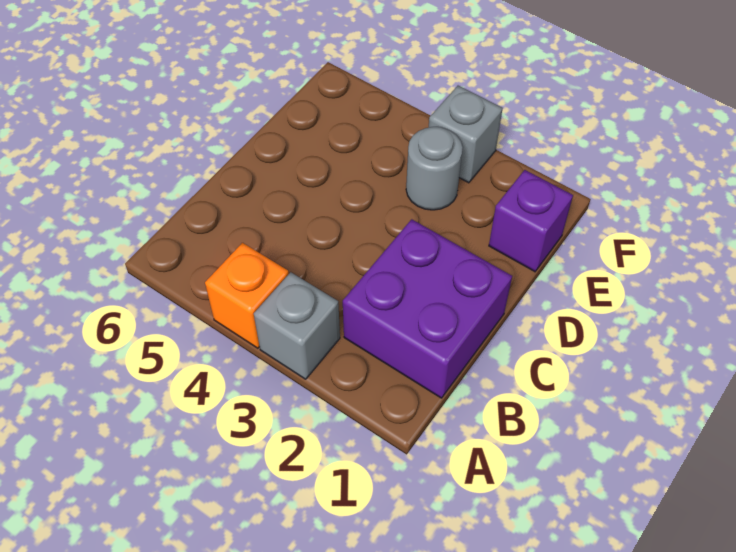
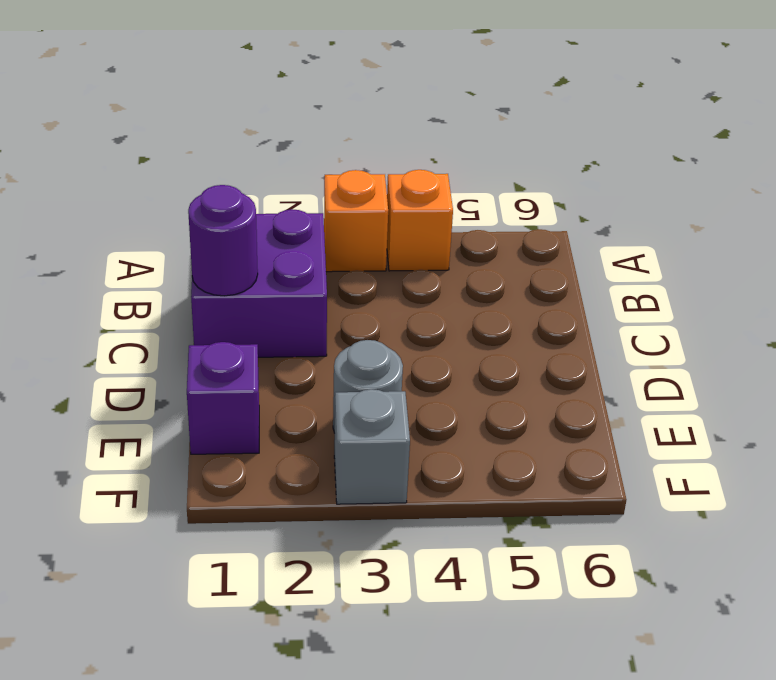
grey brick A3 level 1 -> orange brick A3 level 1
none -> purple round brick C1 level 2

